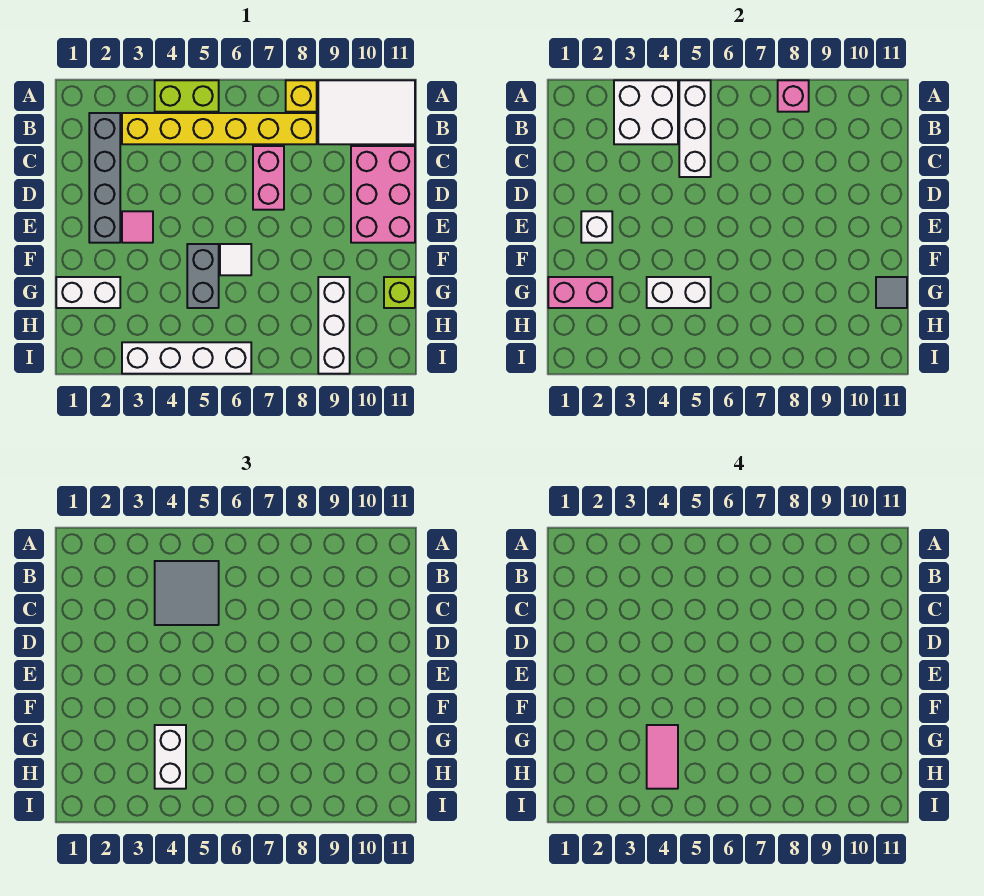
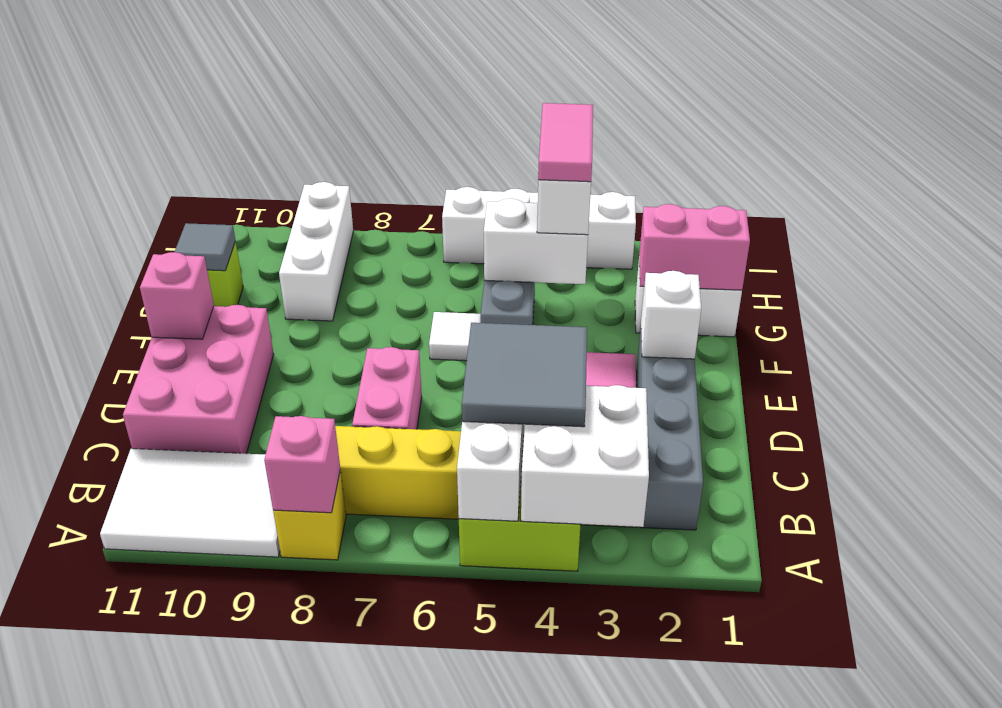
none -> pink brick E11 level 2

